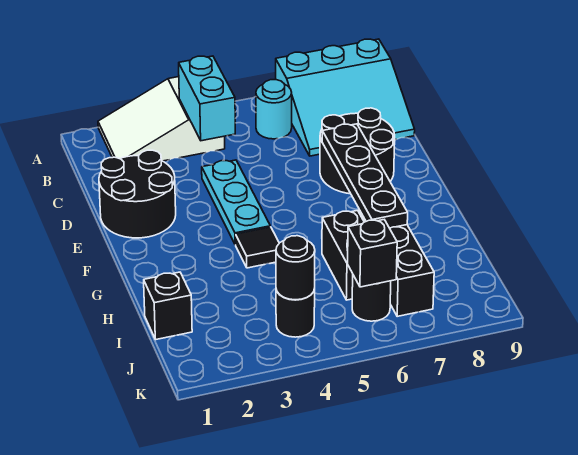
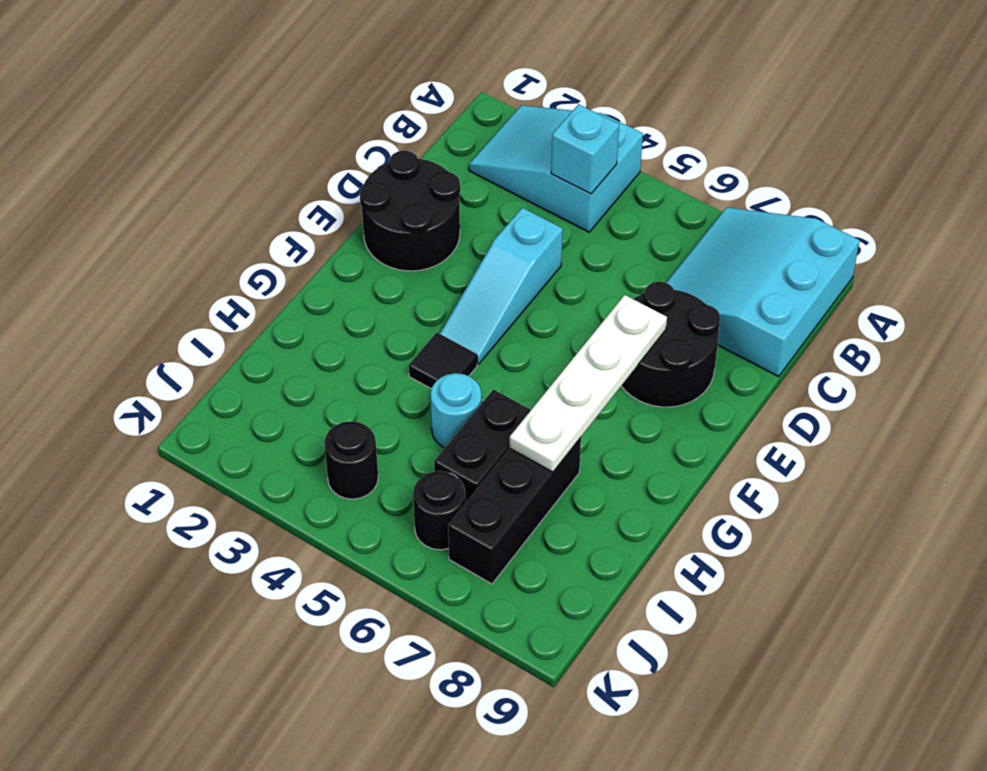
white slope A2:B4 level 1 top 4 -> cyan slope A2:B4 level 1 top 4
cyan slope A7:C9 level 1 top A -> cyan slope A7:C9 level 1 top 9
cyan brick B4:C4 level 2 -> cyan brick B4 level 2
cyan round brick B6 level 1 -> cyan round brick H5 level 1
cyan plate D4:F4 level 1 -> cyan slope D4:F4 level 1 top D
black plate E7:H7 level 2 -> white plate E7:H7 level 2
black brick I1 level 1 -> none
black round brick J4 level 2 -> none
black brick J6 level 2 -> none

